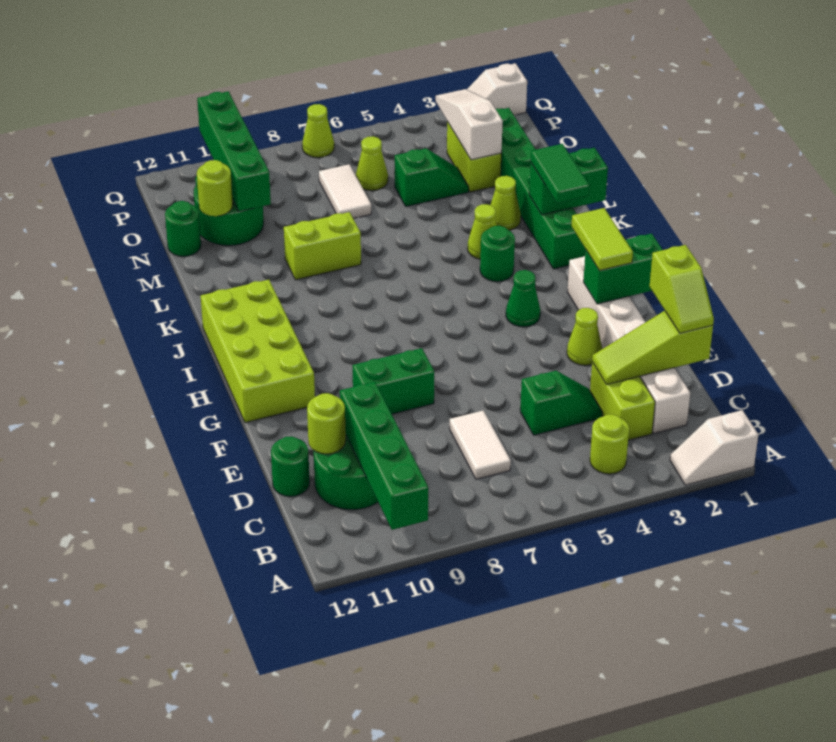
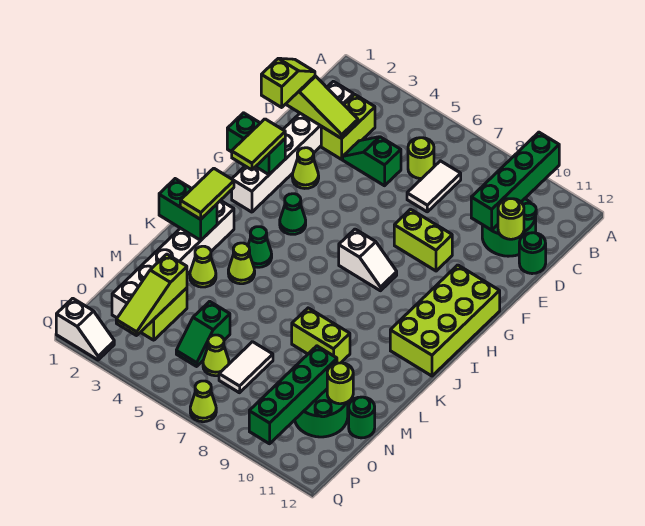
white slope A1:A2 level 1 top 1 -> white slope H7:H8 level 1 top 7
lime round brick B4 level 1 -> lime round brick C6 level 1
green brick F8:F9 level 1 -> lime brick F8:F9 level 1
green brick J2:O2 level 1 -> white brick J2:O2 level 1
green tile J2:K2 level 3 -> lime tile J2:K2 level 3
green round brick J4 level 1 -> green cone J4 level 1
white slope N3:P3 level 2 top N -> lime slope N3:P3 level 2 top N
green slope N4:N5 level 1 top 5 -> green slope N5:O5 level 1 top N

